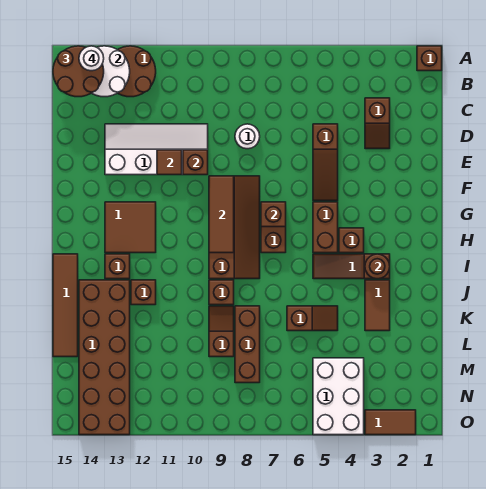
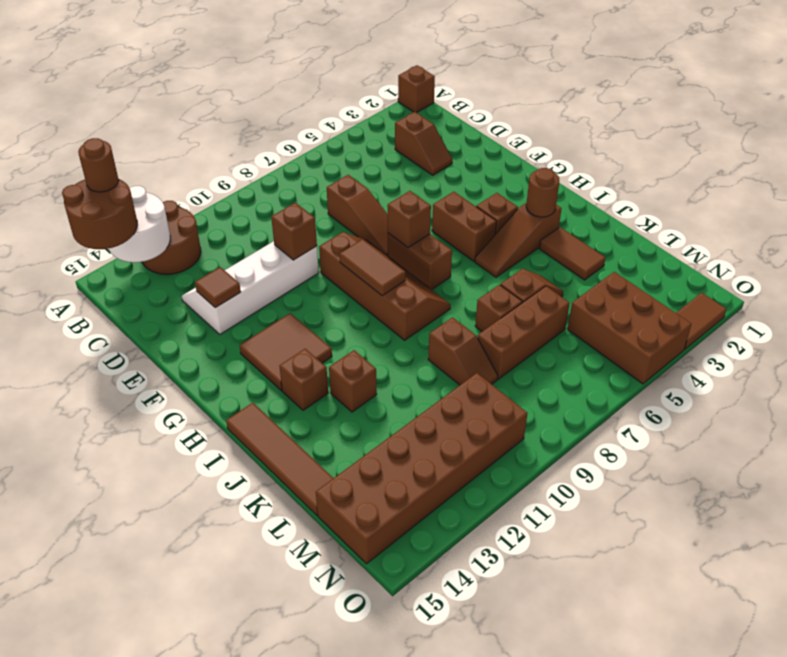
white round brick A14 level 4 -> brown round brick A14 level 4
brown slope D5:F5 level 1 top D -> brown slope D7:F7 level 1 top D
white round brick D8 level 1 -> none
brown tile E11 level 2 -> brown tile E13 level 2
brown tile F9:H9 level 2 -> brown tile G9:H9 level 2
brown brick J9 level 1 -> brown brick K7 level 1
brown brick J13:O14 level 1 -> brown brick M10:N15 level 1
brown brick K8:M8 level 1 -> brown brick L6:L8 level 1
brown slope K9:L9 level 1 top L -> brown slope K9:L9 level 1 top K
white brick M4:O5 level 1 -> brown brick M4:O5 level 1

